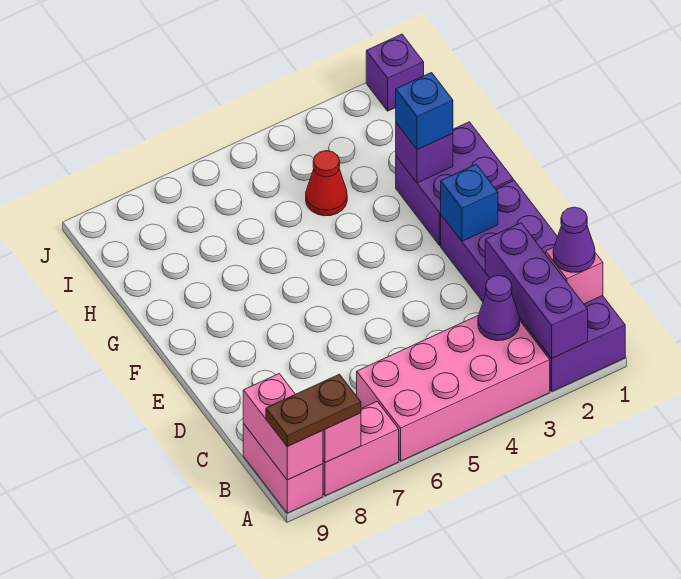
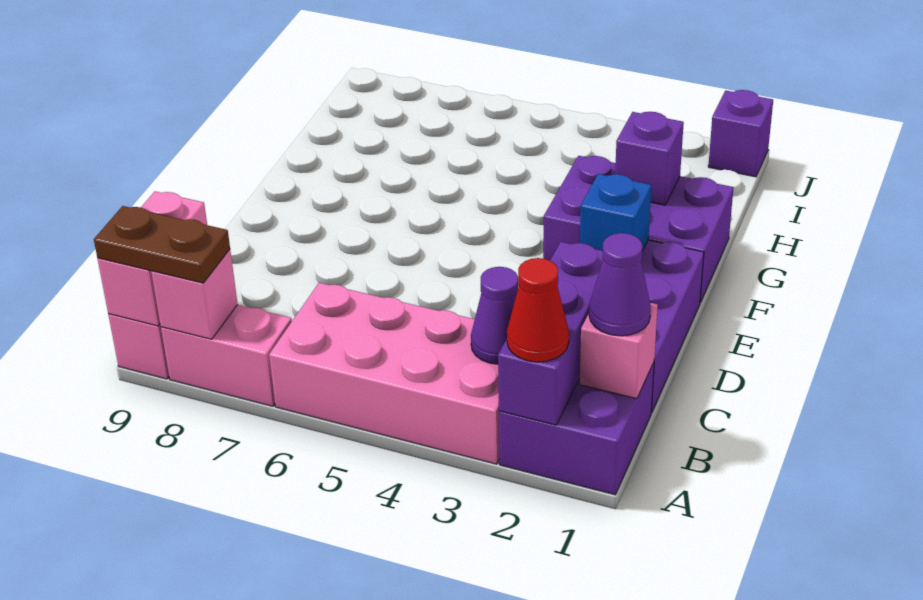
purple brick F1:G2 level 1 -> purple brick F1:G3 level 1
blue brick G2 level 3 -> none
red cone H4 level 1 -> red cone A2 level 3

